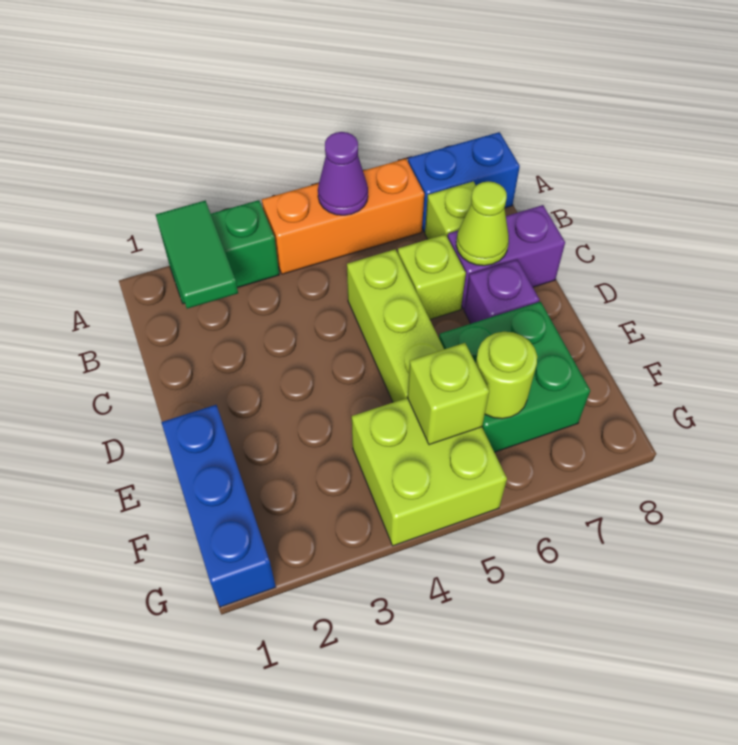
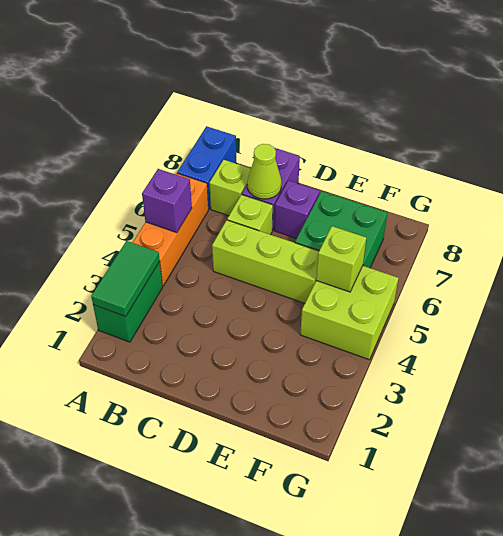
green tile A2:B2 level 2 -> green tile A2:A3 level 2
purple cone A5 level 2 -> purple brick A5 level 2
blue brick E1:G1 level 1 -> none
lime round brick F6 level 2 -> none

